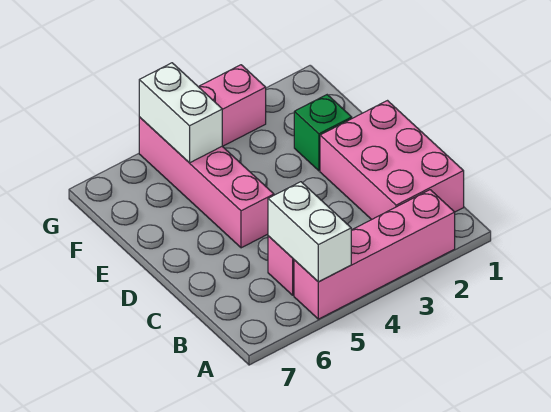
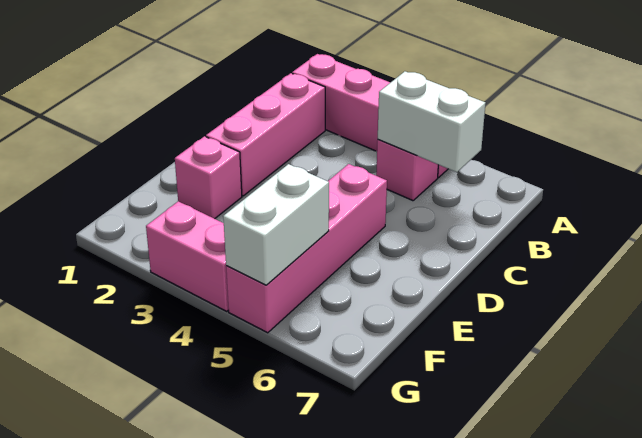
white brick A5:B5 level 2 -> white brick B5:B6 level 2
pink brick B1:D2 level 1 -> pink brick B2:D2 level 1
green brick E2 level 1 -> pink brick E2 level 1

